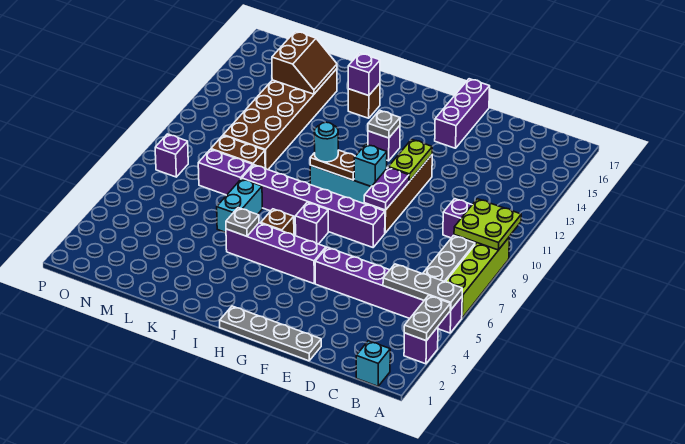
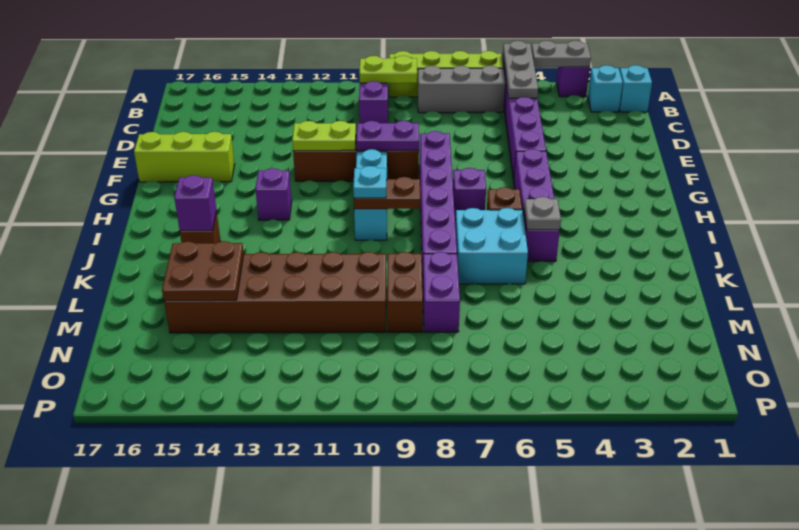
lime plate A9:B10 level 2 -> lime plate B9:B10 level 2
grey plate E1:H1 level 1 -> none
purple brick F15:F17 level 1 -> lime brick F15:F17 level 1
cyan brick G10 level 2 -> cyan brick B2 level 1
brown plate H10:I10 level 2 -> brown plate I9:I10 level 2
grey plate H13 level 2 -> none
cyan round brick I10 level 3 -> cyan plate I10 level 3
cyan brick K6:K7 level 1 -> cyan brick J6:K7 level 1
brown slope L14:M15 level 2 top M -> brown plate L14:M15 level 2
purple brick O8 level 1 -> none

